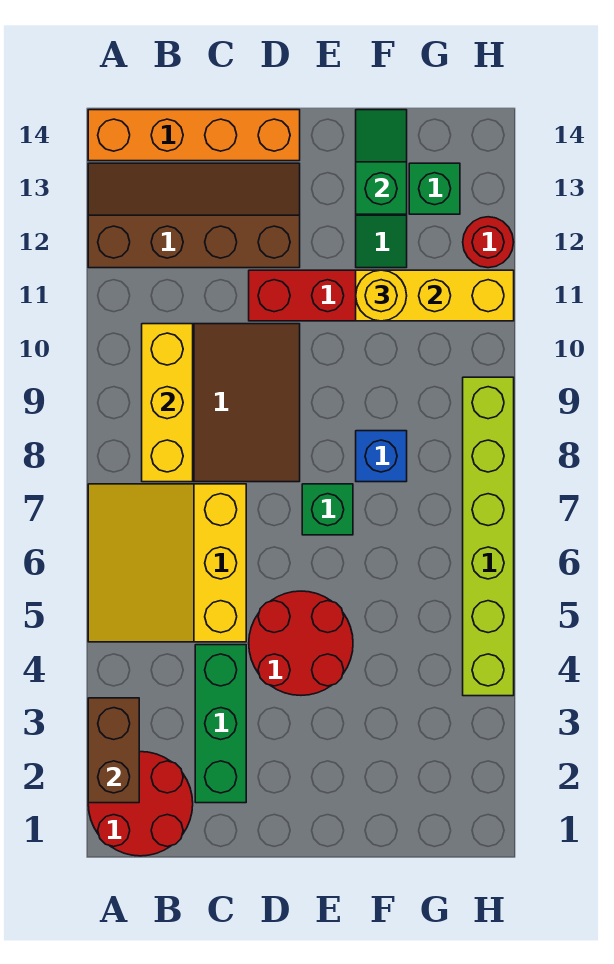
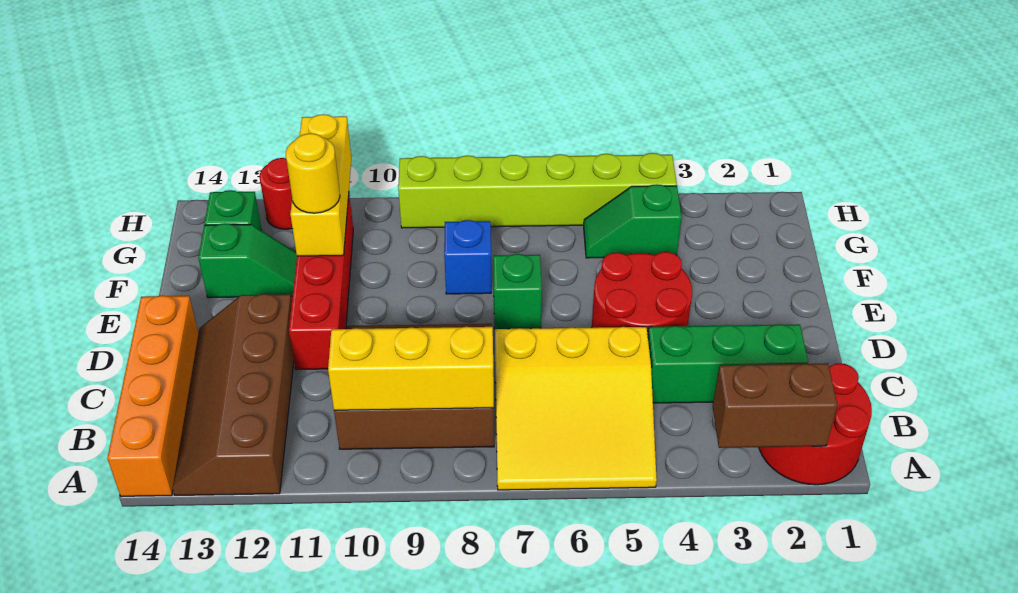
green slope F13:F14 level 2 top 13 -> green slope G4:G5 level 1 top 4

